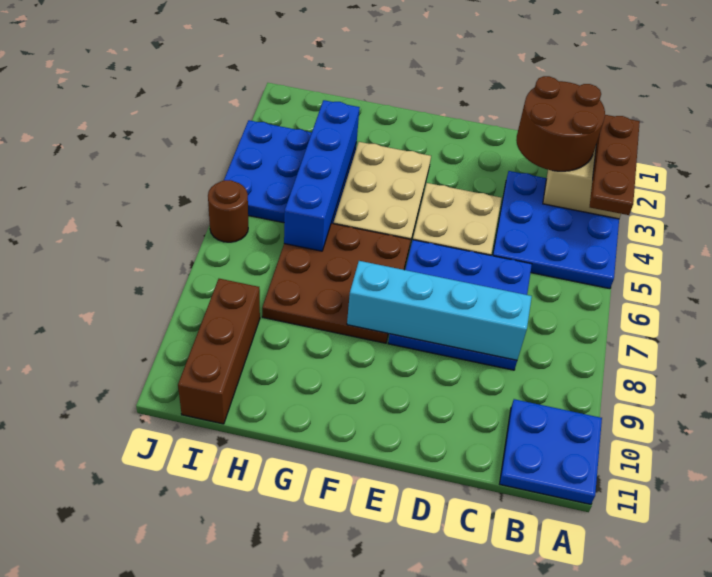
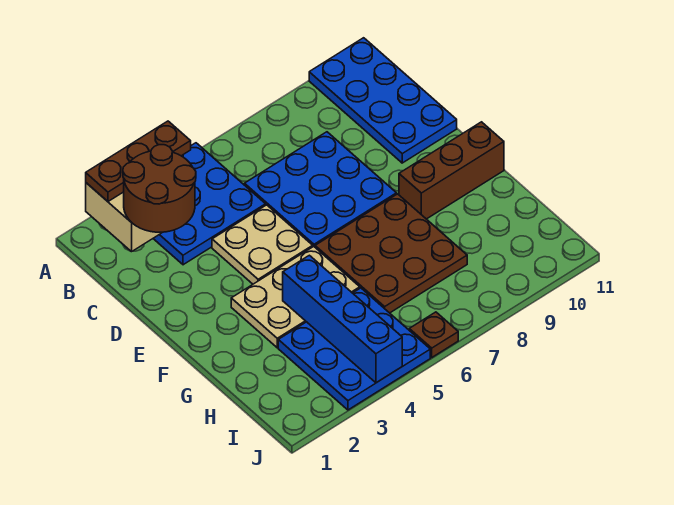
blue plate A10:B11 level 1 -> blue plate A10:D11 level 1
cyan brick C8:F8 level 2 -> none
blue brick H3:H6 level 2 -> blue brick G4:J4 level 2
brown brick I9:I11 level 1 -> brown brick F9:F11 level 1
brown round brick J6 level 1 -> brown plate J6 level 1

